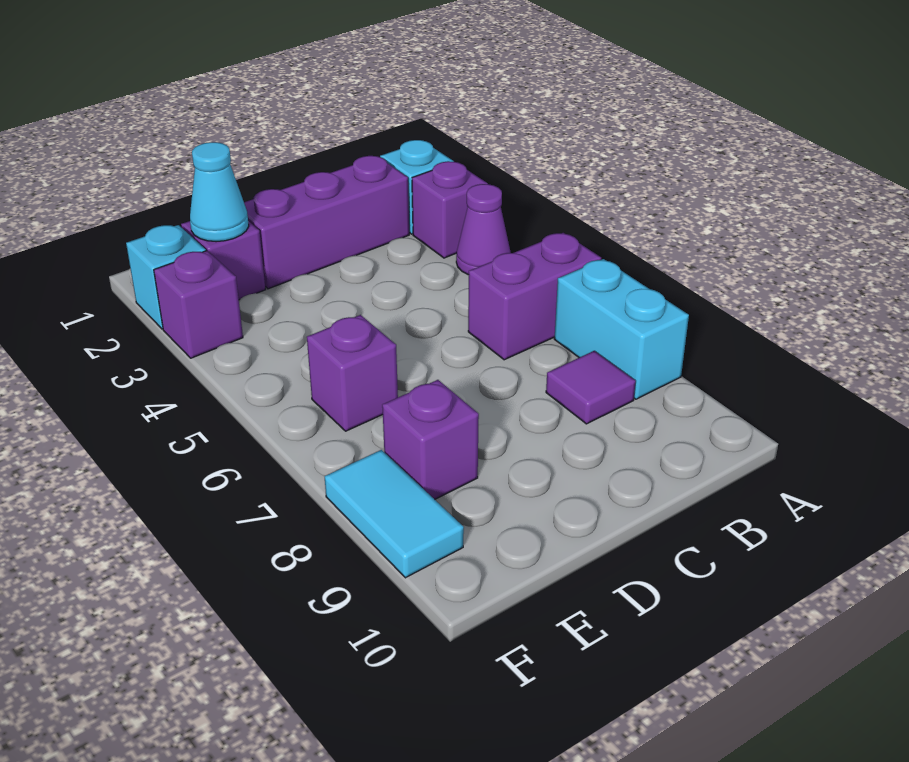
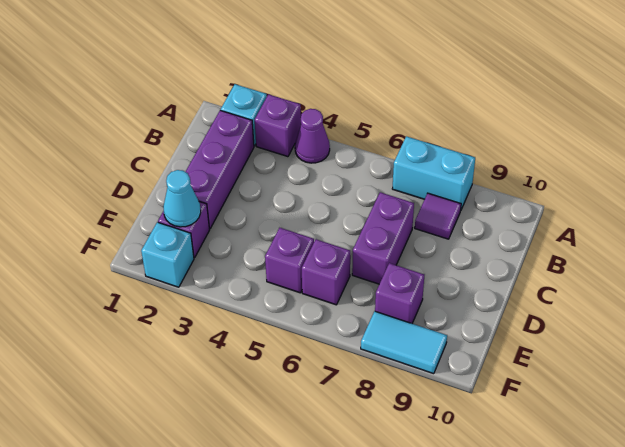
purple brick A6:B6 level 1 -> purple brick C7:D7 level 1
purple brick F3 level 1 -> purple brick E5 level 1

